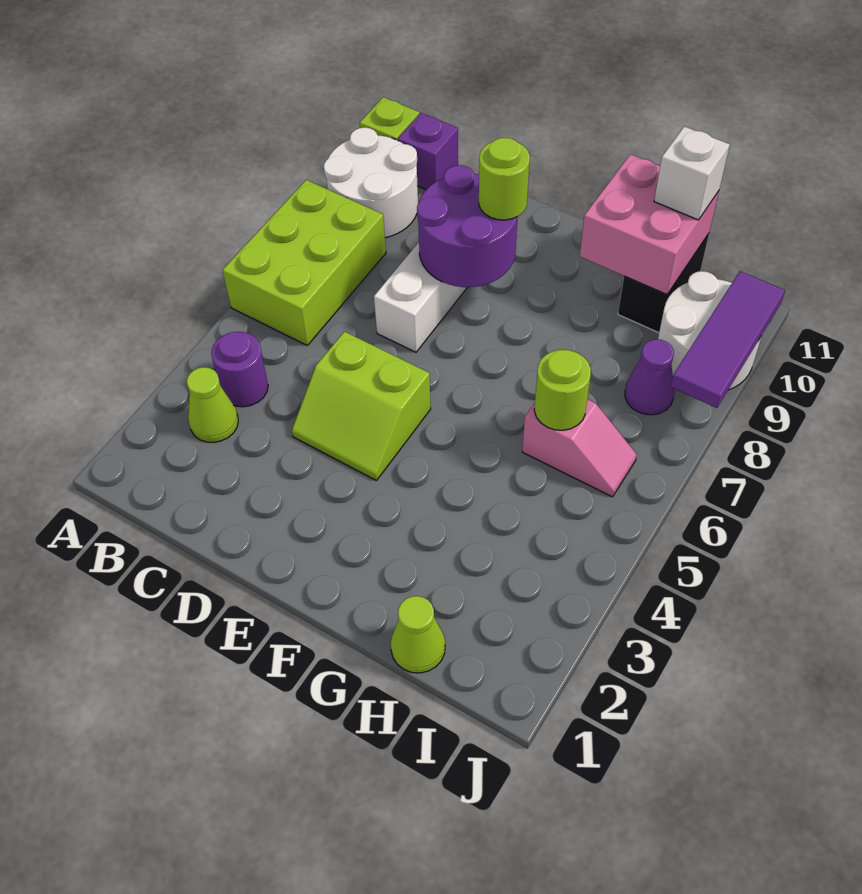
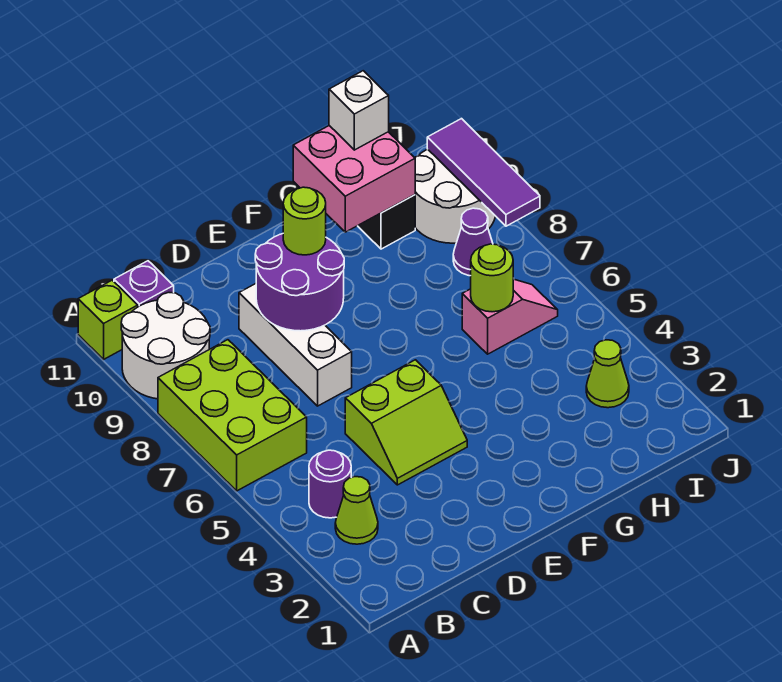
lime cone H1 level 1 -> lime cone I3 level 1

